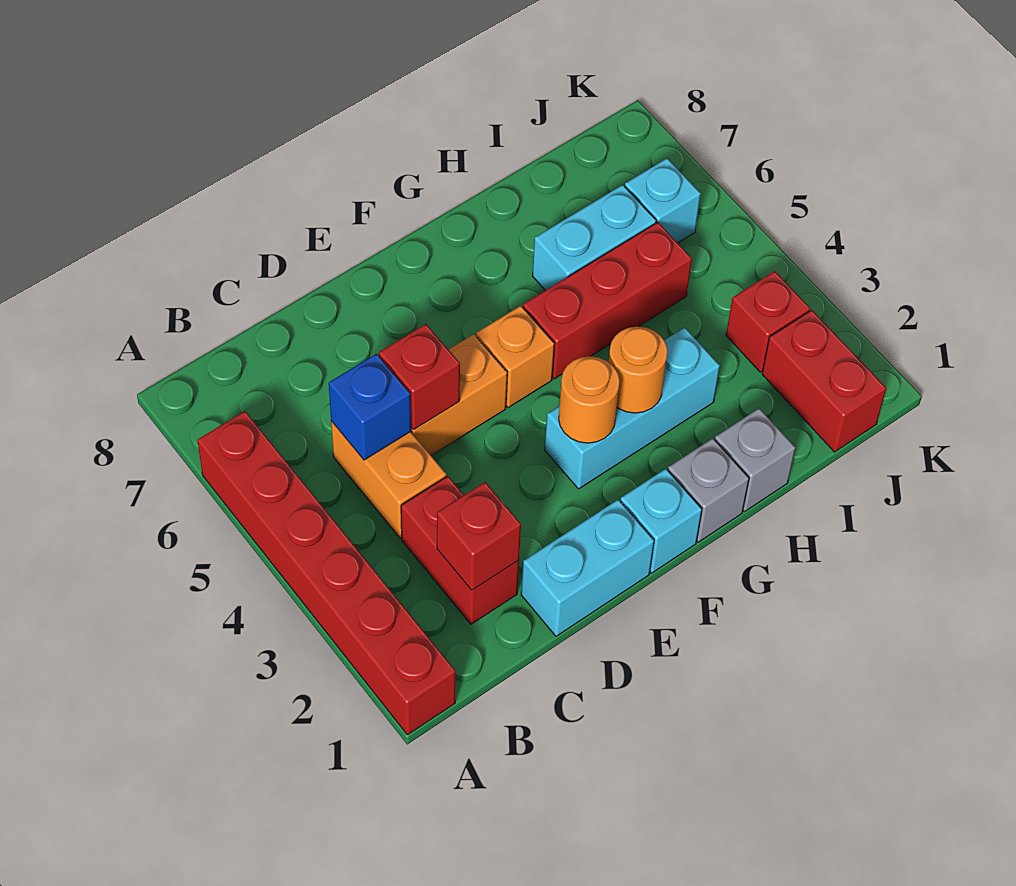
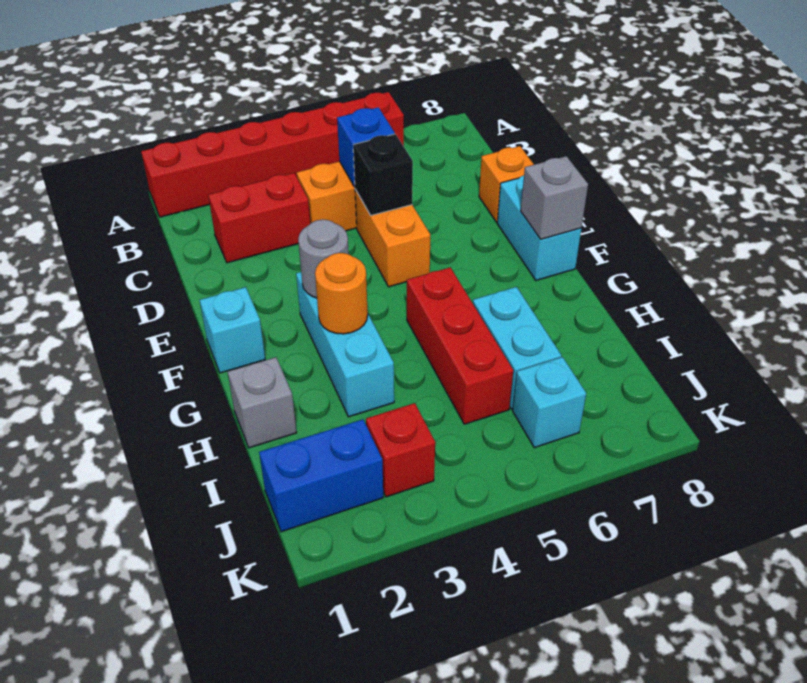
red brick C2 level 2 -> none
cyan brick D1:E1 level 1 -> cyan brick E8:F8 level 1
red brick D5 level 2 -> black brick D5 level 2
orange round brick F3 level 2 -> grey round brick F3 level 2
orange brick F5 level 1 -> orange brick D8 level 1
grey brick G1 level 1 -> grey brick F8 level 2
red brick J1:J2 level 1 -> blue brick J1:J2 level 1

